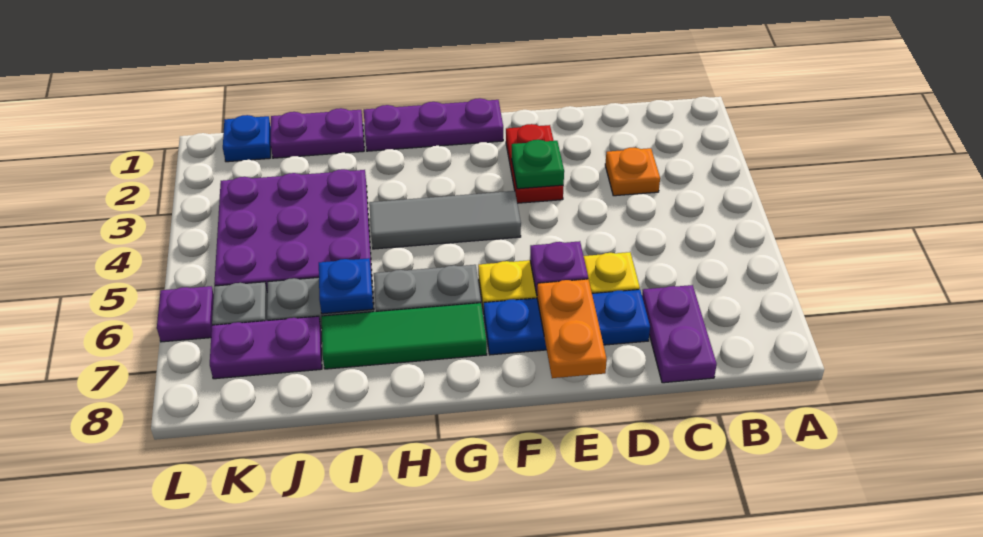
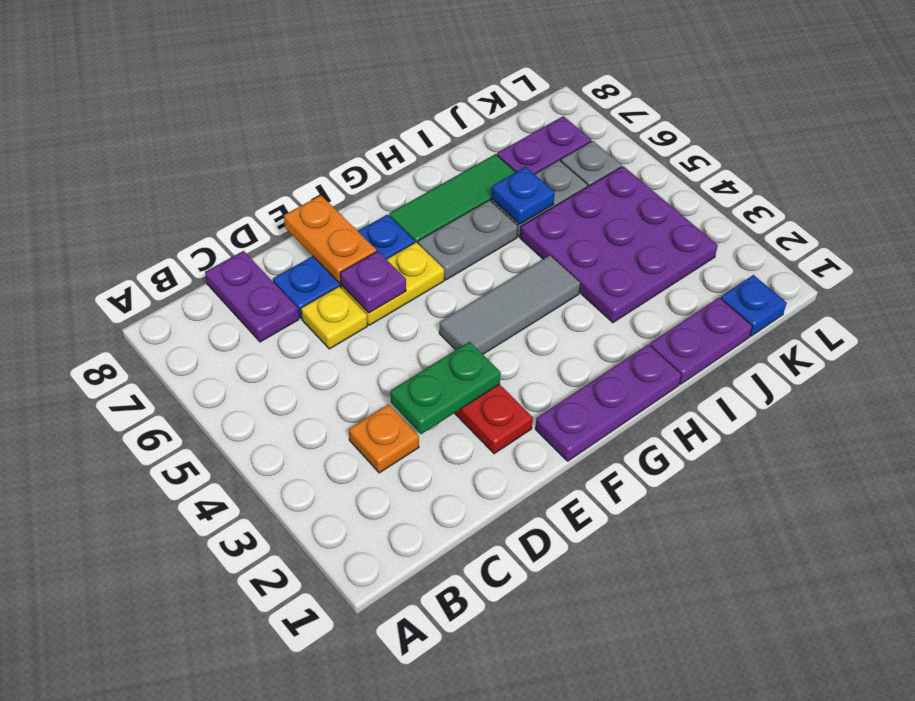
green plate E3 level 2 -> green plate D3:E3 level 2
purple plate L6 level 1 -> none

